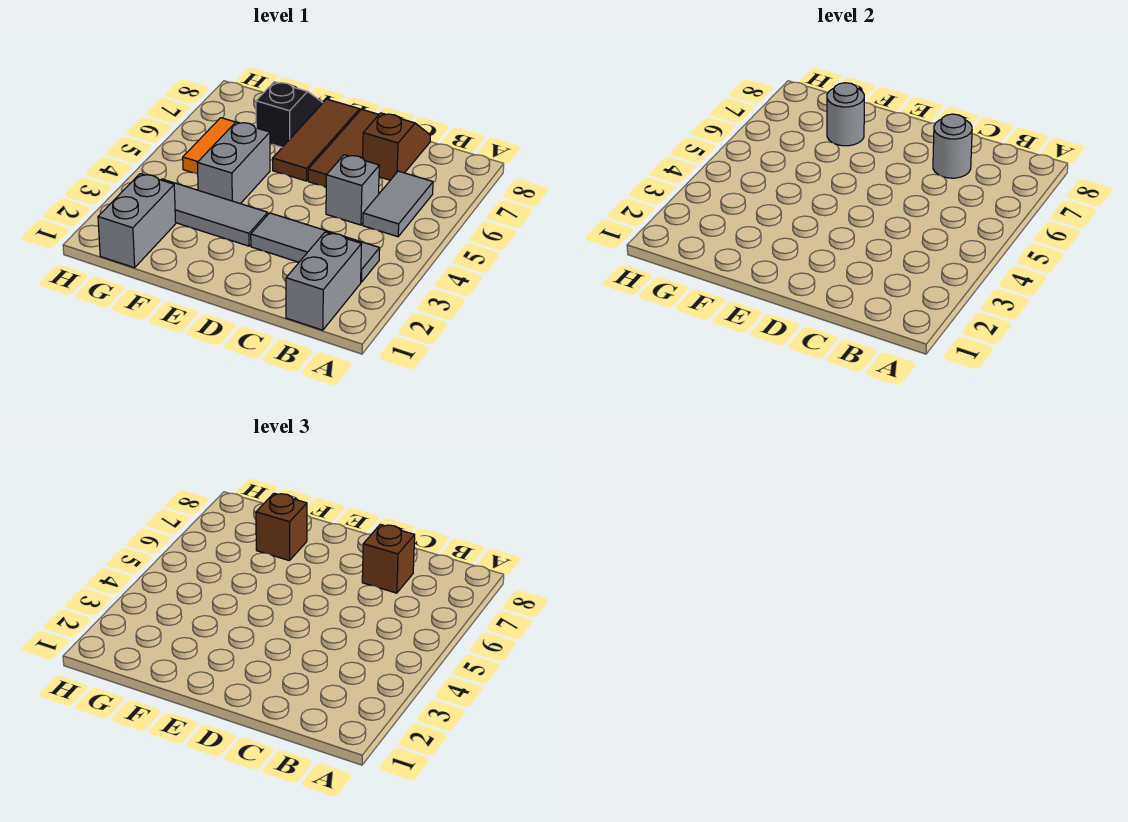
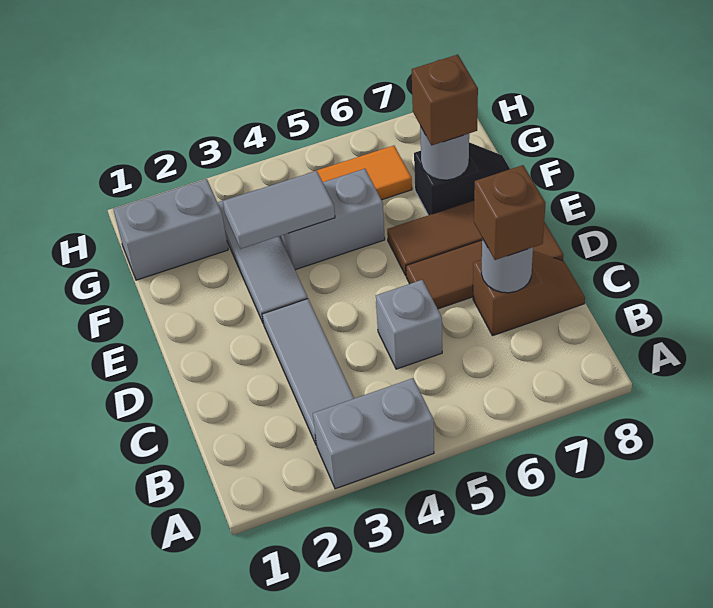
grey brick B1:B2 level 1 -> grey brick A3:A4 level 1
grey tile B5:B6 level 1 -> grey tile F3:F4 level 2

